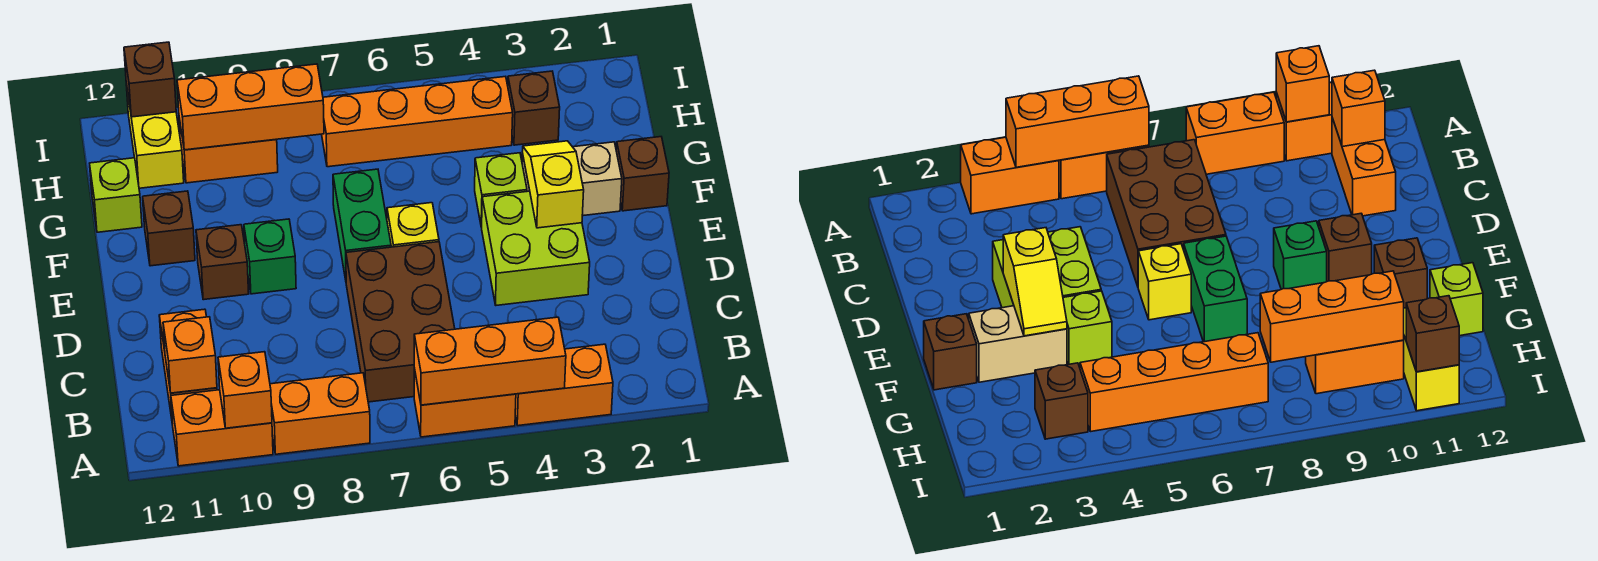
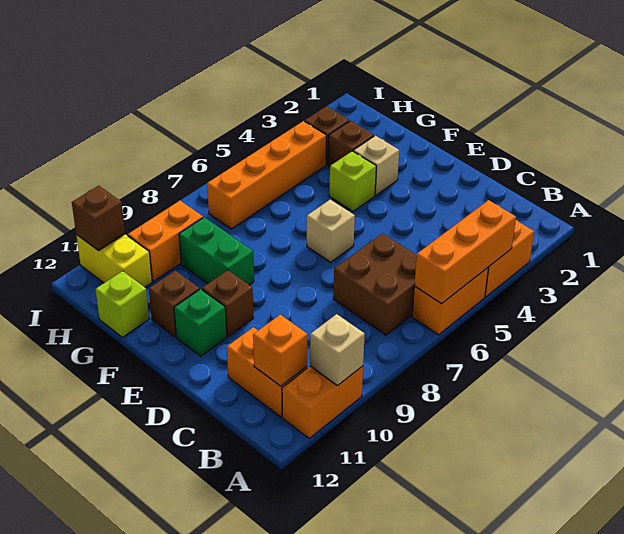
orange brick A8:A9 level 1 -> none
orange brick A10 level 2 -> tan brick A10 level 2
brown brick B6:D7 level 1 -> brown brick B6:C7 level 1
lime brick D3:E4 level 1 -> none
yellow slope E3:F3 level 2 top E -> none
yellow brick E6 level 1 -> tan brick E6 level 1
green brick E7:F7 level 1 -> green brick F9:G9 level 1
green brick E9 level 1 -> green brick E11 level 1
brown brick F1 level 1 -> brown brick G3 level 1
tan brick F2:F3 level 1 -> tan brick F3 level 1
orange brick H8:H10 level 2 -> none

